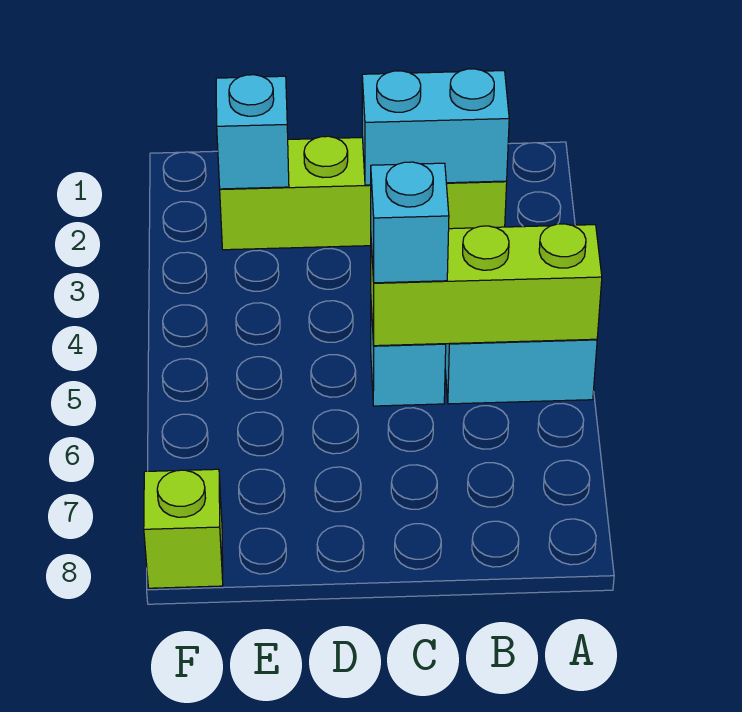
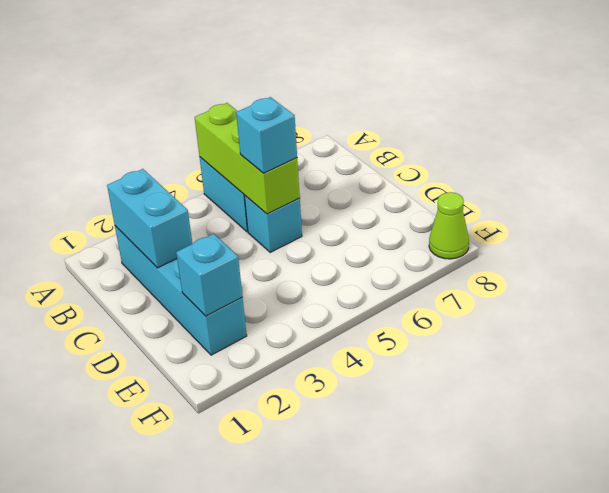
lime brick B2:E2 level 1 -> cyan brick B2:E2 level 1
lime brick F8 level 1 -> lime cone F8 level 1

